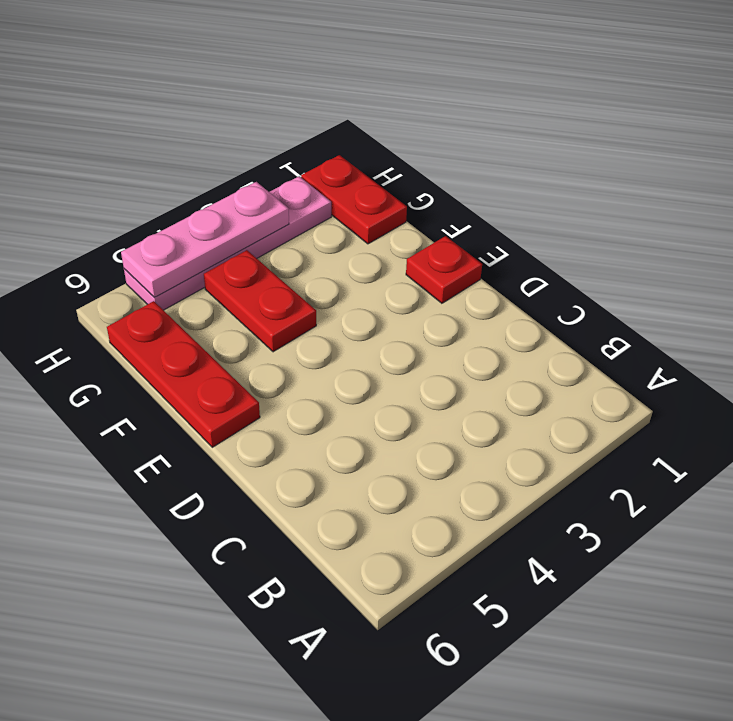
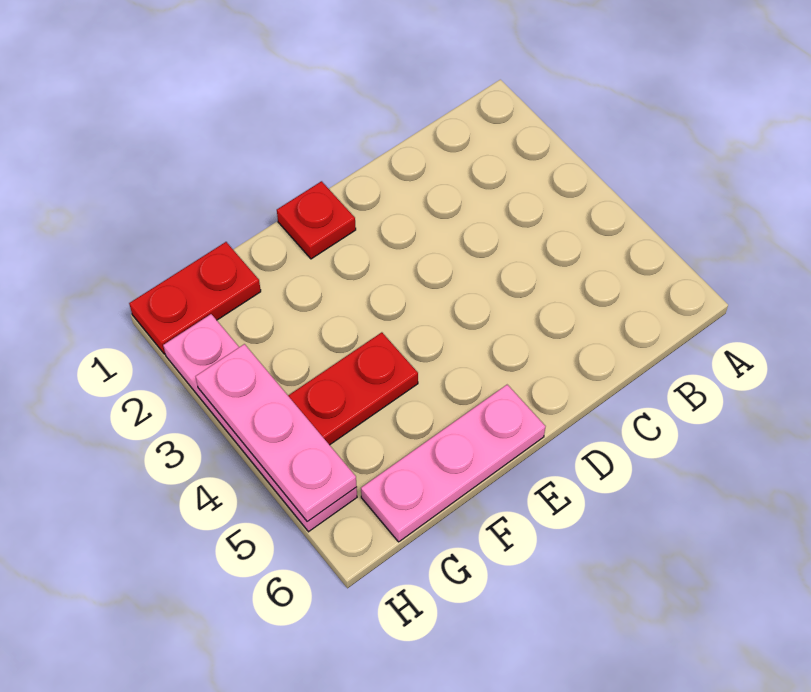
red plate E6:G6 level 1 -> pink plate E6:G6 level 1

